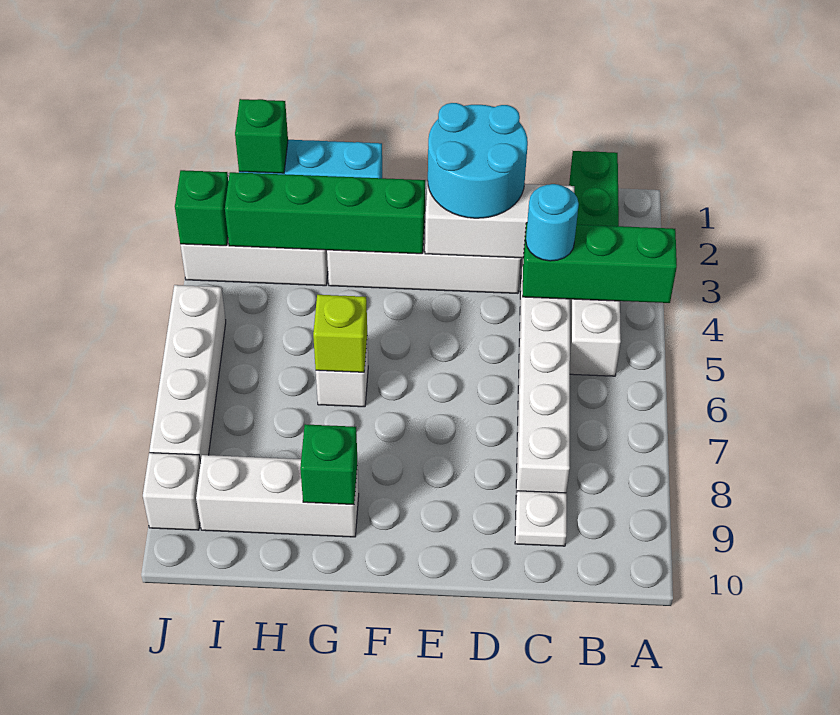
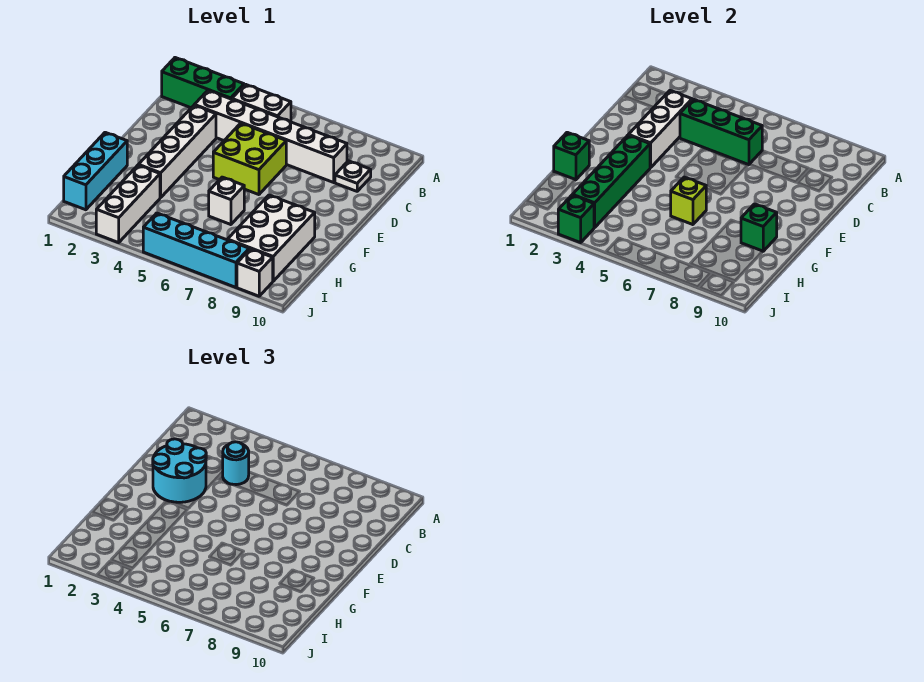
green brick A4:C4 level 2 -> green brick C4:C6 level 2
none -> lime brick D5:E6 level 1
white brick G9:I9 level 1 -> white brick G8:I9 level 1
green brick I1 level 2 -> green brick G1 level 2
white brick J5:J8 level 1 -> cyan brick J5:J8 level 1

